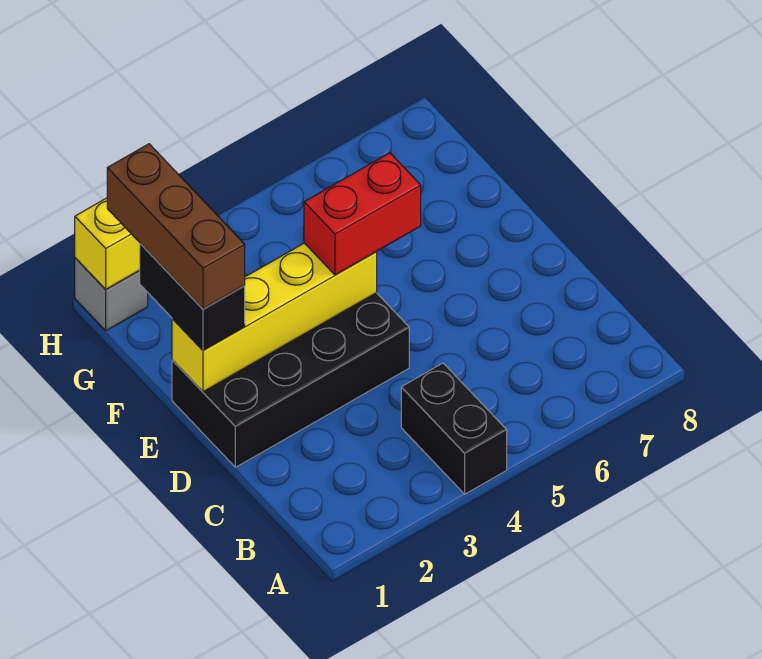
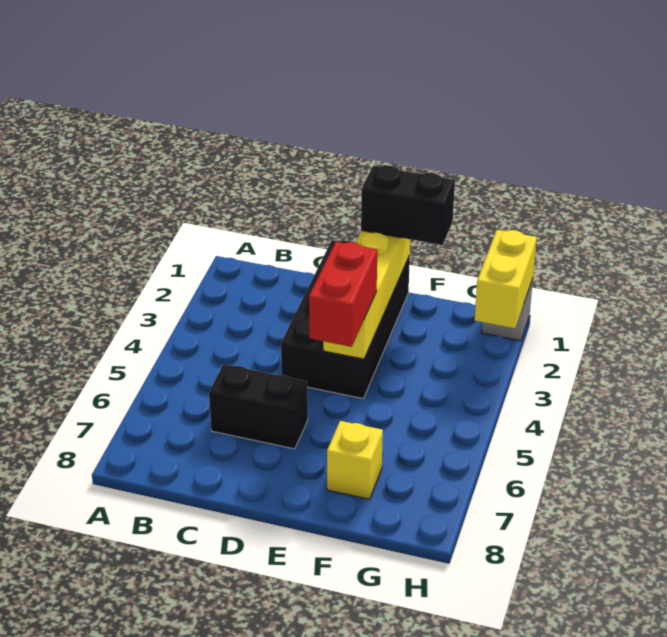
black brick A4:B4 level 1 -> black brick C6:D6 level 1
brown brick E1:G1 level 4 -> none
none -> yellow brick F7 level 1

